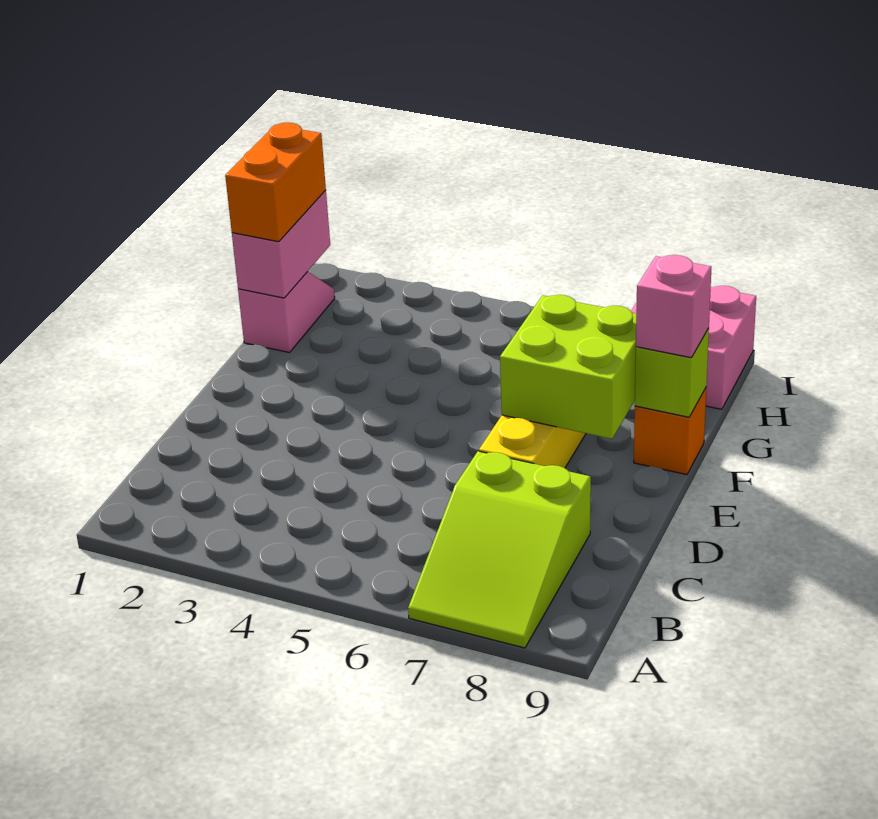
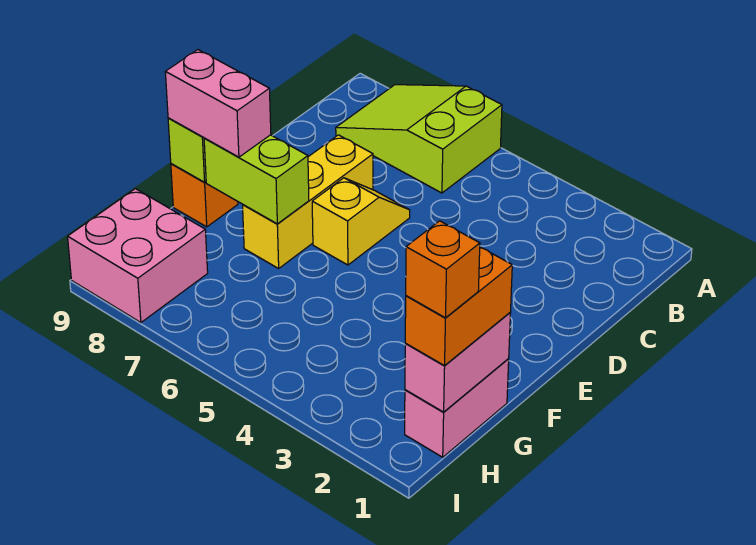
lime slope A7:C8 level 1 top C -> lime slope A6:B8 level 1 top 6
none -> yellow slope D6:E6 level 1 top E
lime brick E7:F8 level 2 -> lime brick F7:F8 level 2
pink brick F9 level 3 -> pink brick F8:F9 level 3
pink slope G1:H1 level 1 top G -> pink brick G1:H1 level 1
none -> orange brick H1 level 4

